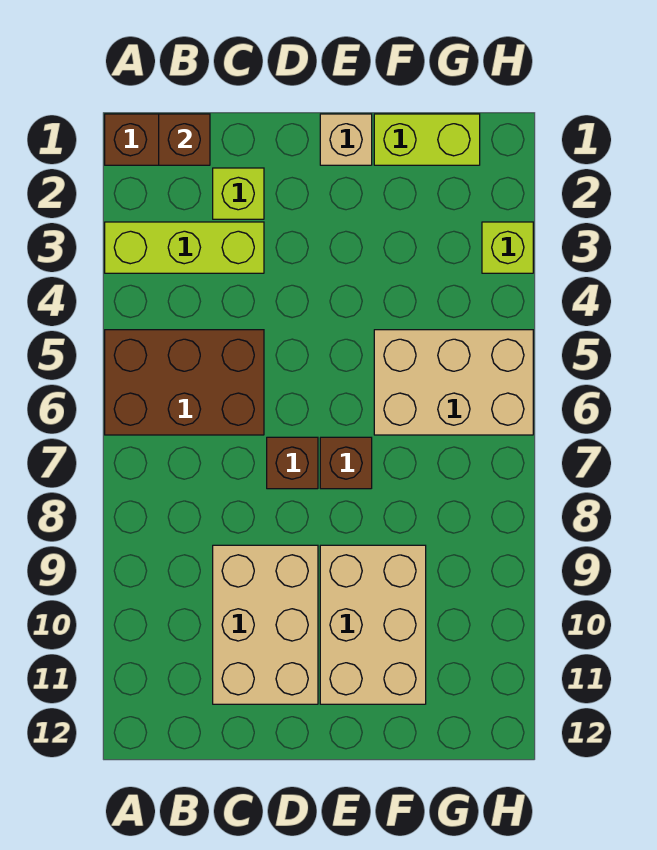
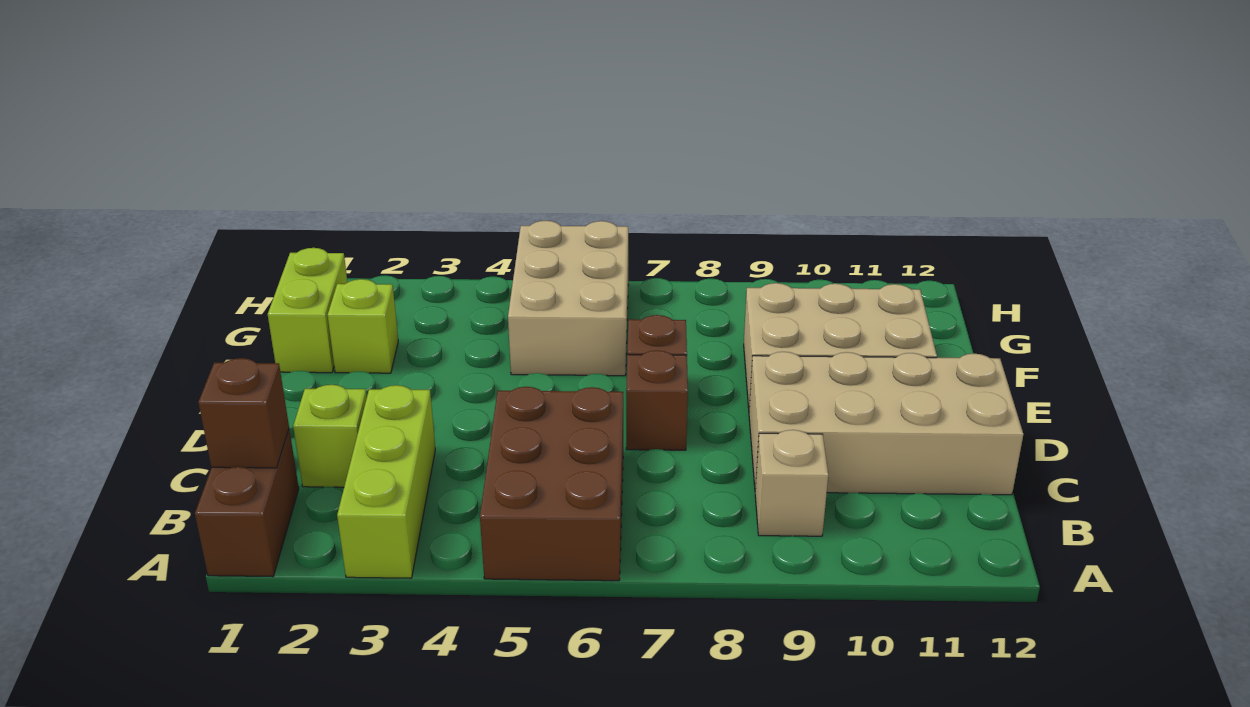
tan brick C9:D11 level 1 -> tan brick C9:D12 level 1
tan brick E1 level 1 -> tan brick B9 level 1
lime brick H3 level 1 -> lime brick F2 level 1

